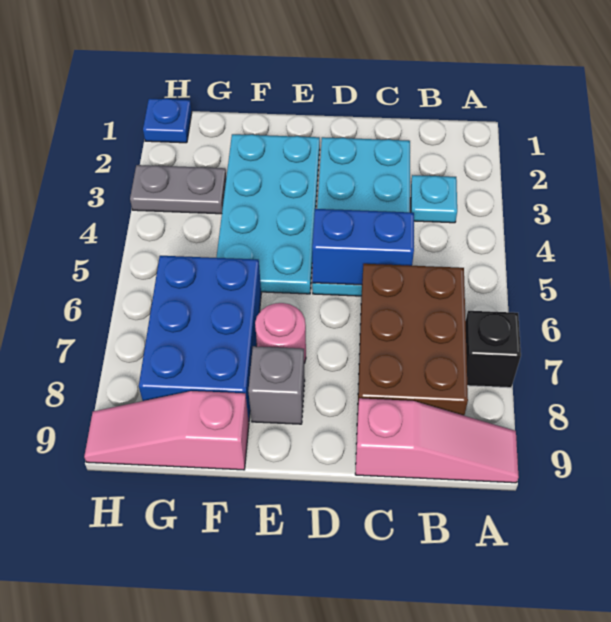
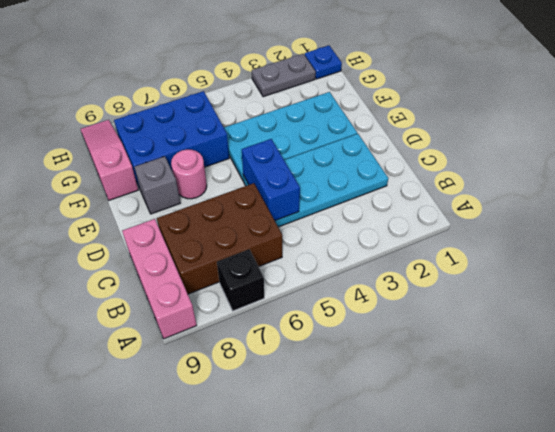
pink slope A9:C9 level 1 top C -> pink brick A9:C9 level 1
cyan plate B3 level 1 -> none
grey plate G3:H3 level 1 -> grey plate H2:H3 level 1

